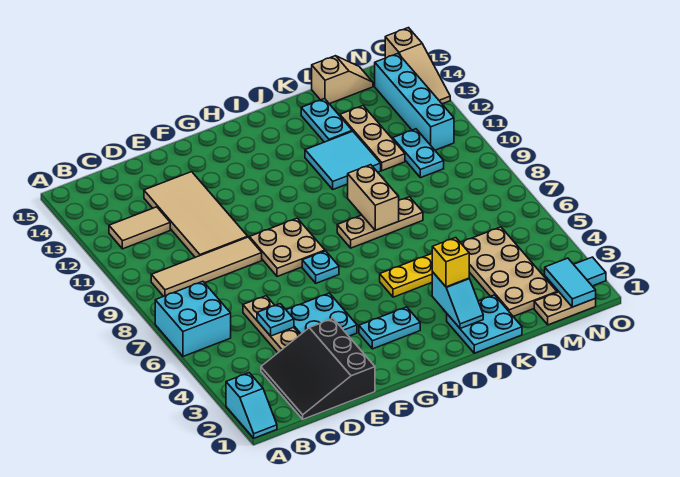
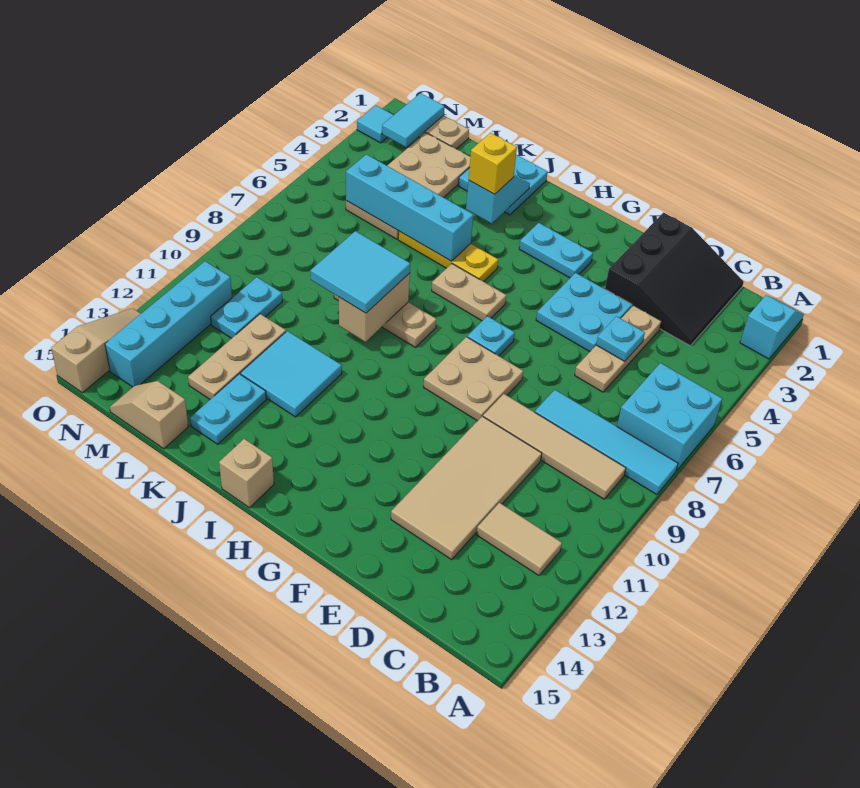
none -> cyan tile A8:D8 level 1
none -> tan plate H6:I6 level 1
none -> tan brick I15 level 1
none -> cyan brick J5:M5 level 2
none -> cyan tile J8:K9 level 3

